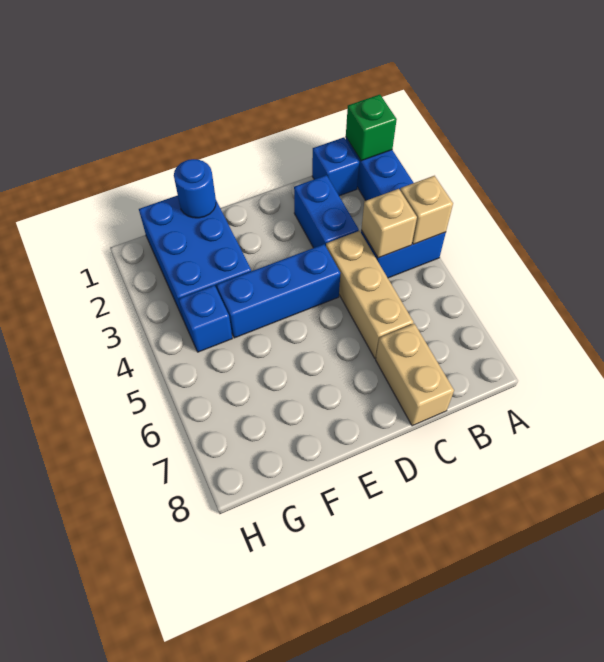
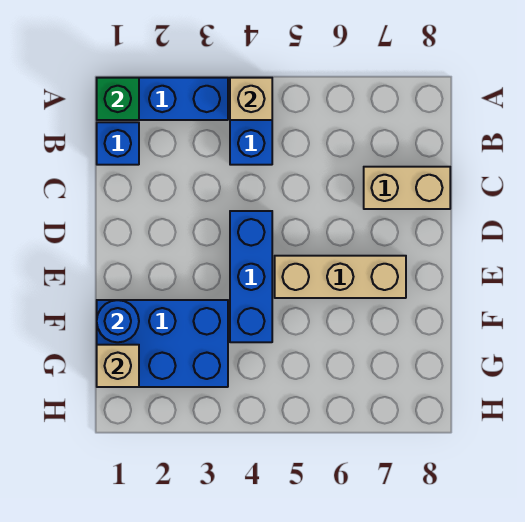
tan brick B4 level 2 -> tan brick G1 level 2
blue brick C2:C3 level 1 -> none
tan brick C4:C6 level 1 -> tan brick E5:E7 level 1
blue brick G4 level 1 -> none

